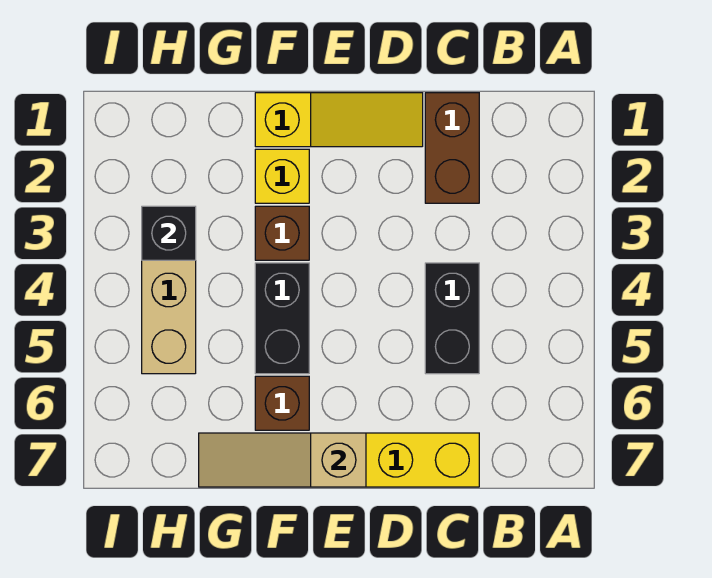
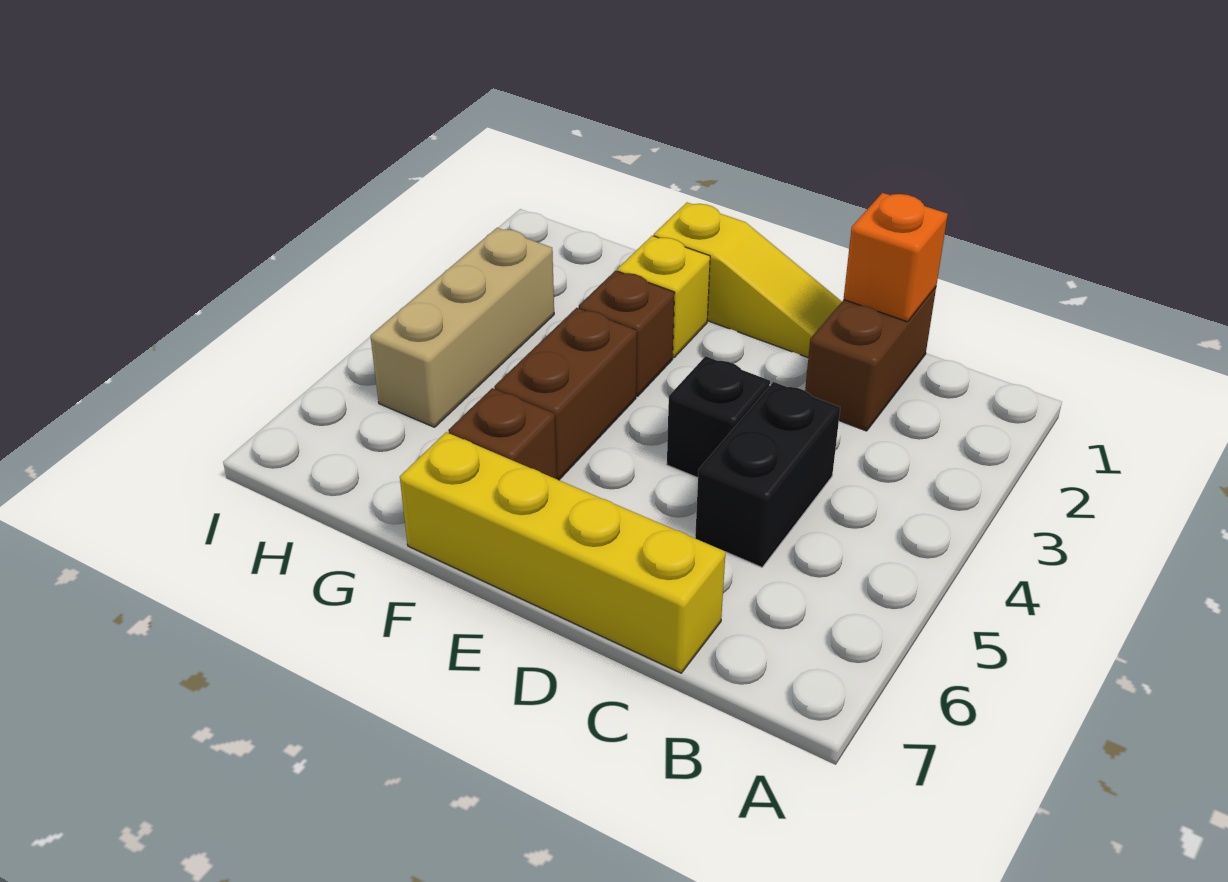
none -> orange brick C1 level 2
tan slope E7:G7 level 2 top E -> none
black brick F4:F5 level 1 -> brown brick F4:F5 level 1
black brick H3 level 2 -> black brick D4 level 1

